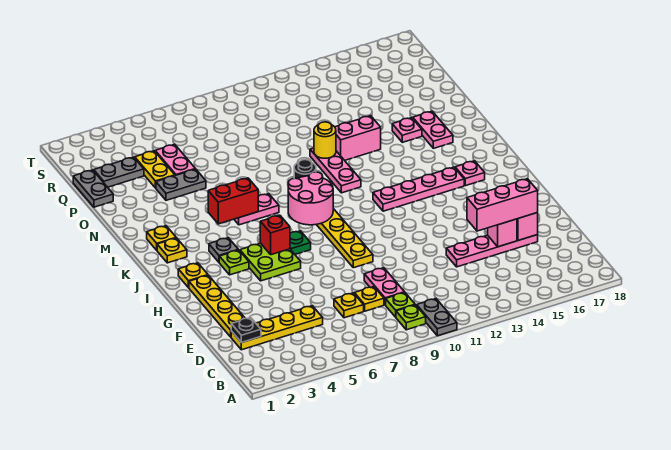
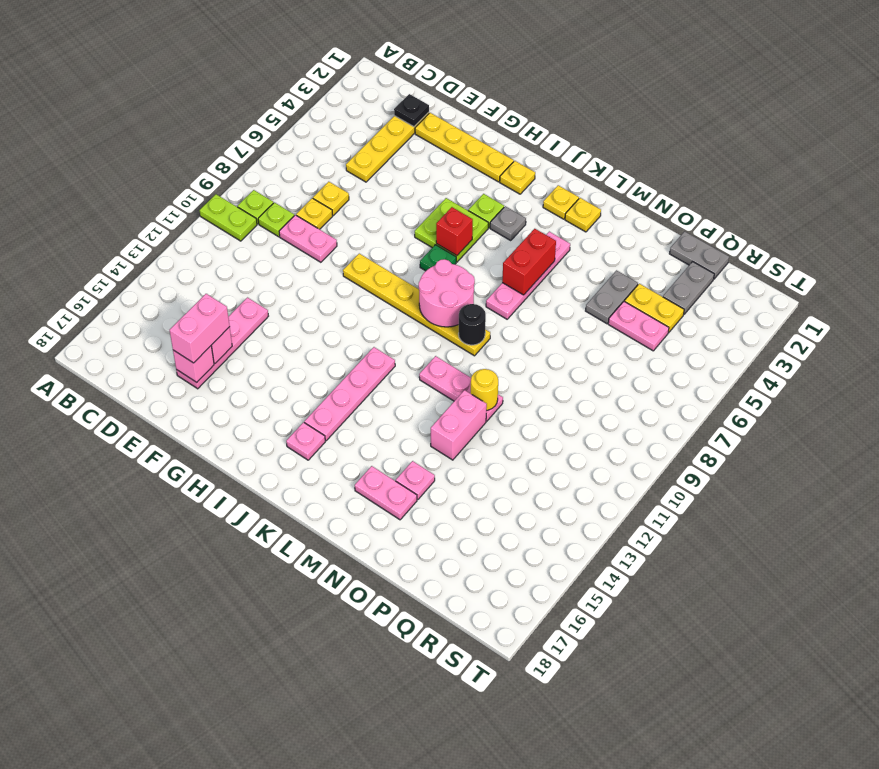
grey plate A10:B10 level 1 -> lime plate A10:B10 level 1
pink brick E14:E16 level 3 -> pink brick E15:E16 level 3
pink plate L6:L7 level 1 -> pink plate L4:L7 level 1

